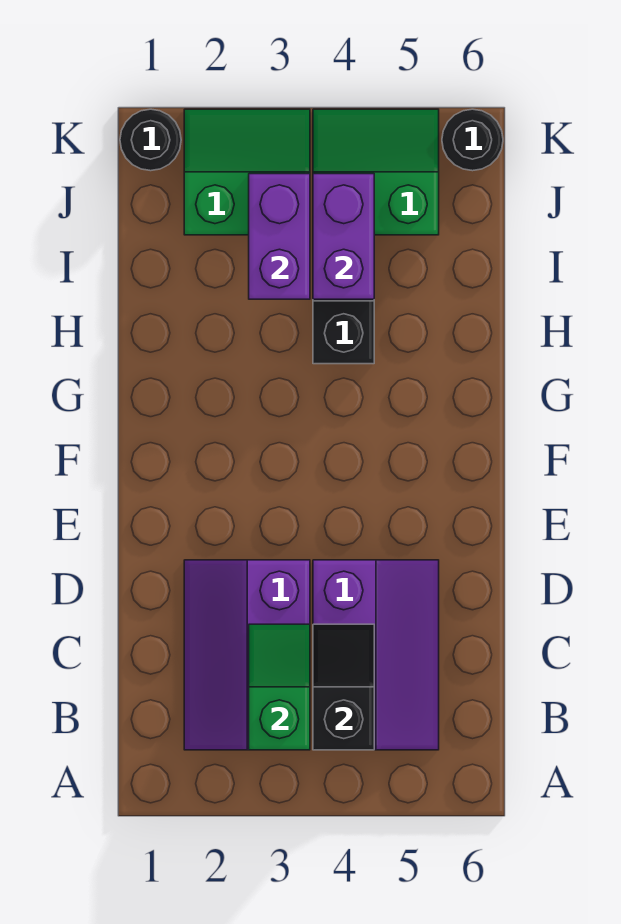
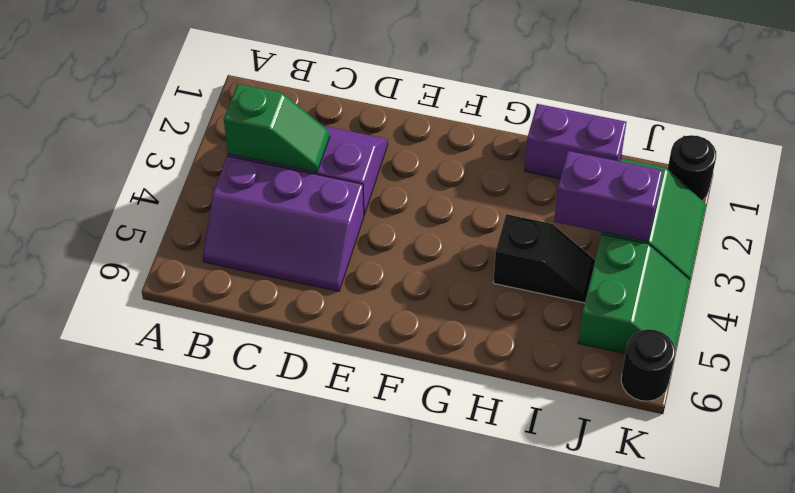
black slope B4:C4 level 2 top B -> none
purple brick I4:J4 level 2 -> purple brick H1:I1 level 1

